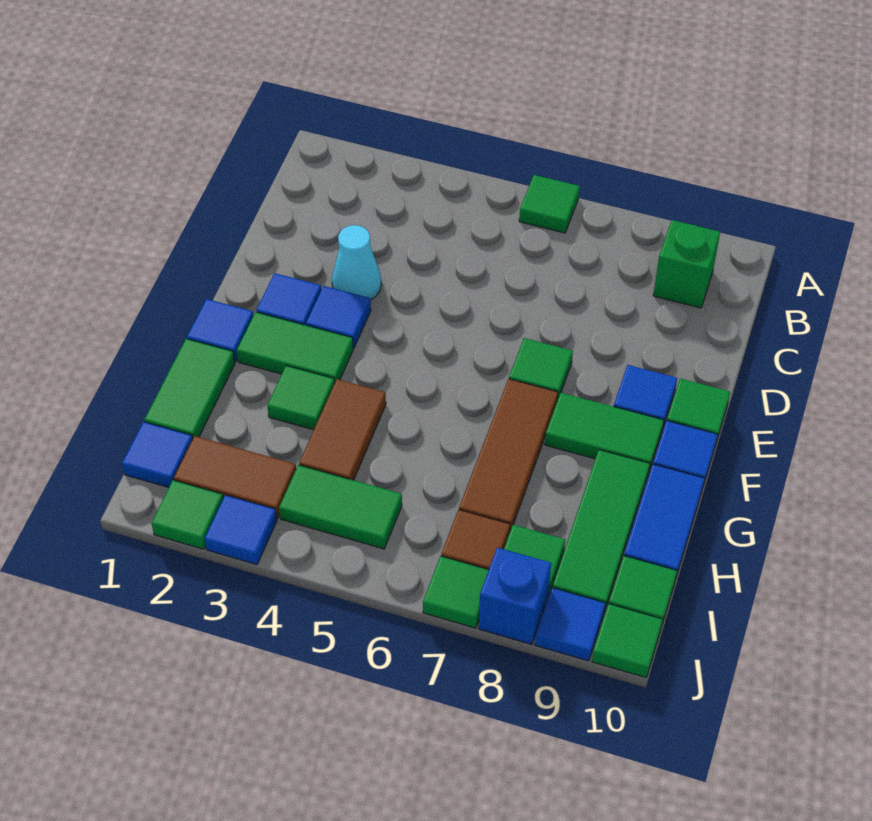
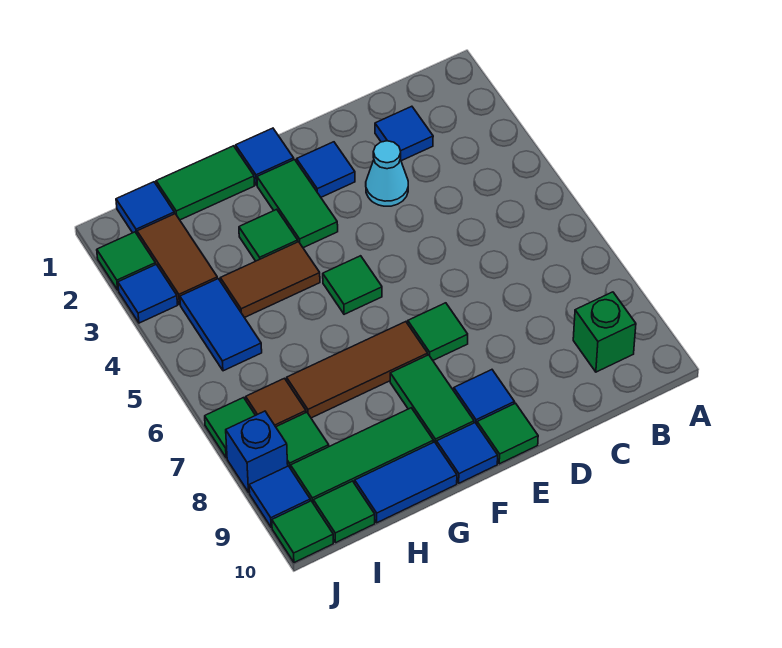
green tile A6 level 1 -> green tile F5 level 1
blue tile E3 level 1 -> blue tile C2 level 1
green tile I4:I5 level 1 -> blue tile I4:I5 level 1

